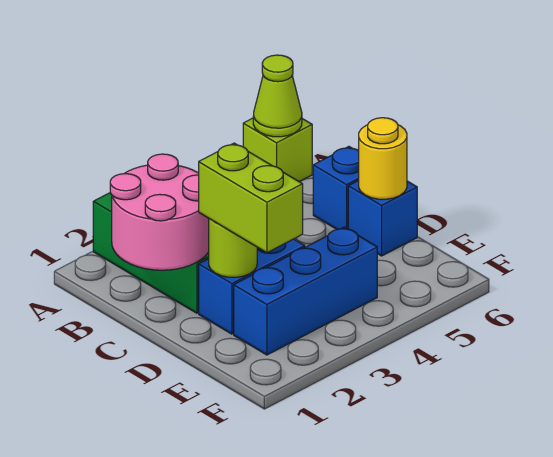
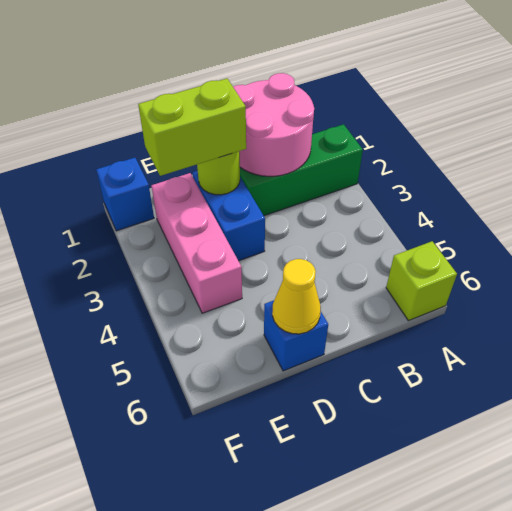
lime cone A6 level 2 -> none
blue brick C6 level 1 -> blue brick F1 level 1
yellow round brick D6 level 2 -> yellow cone D6 level 2
blue brick E2:E4 level 1 -> pink brick E2:E4 level 1

